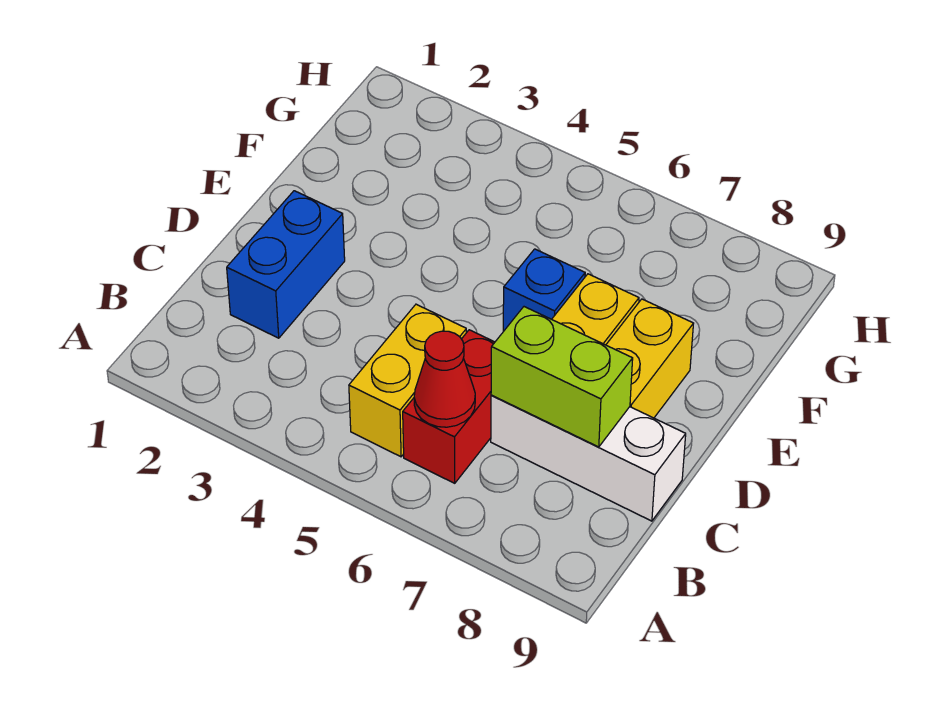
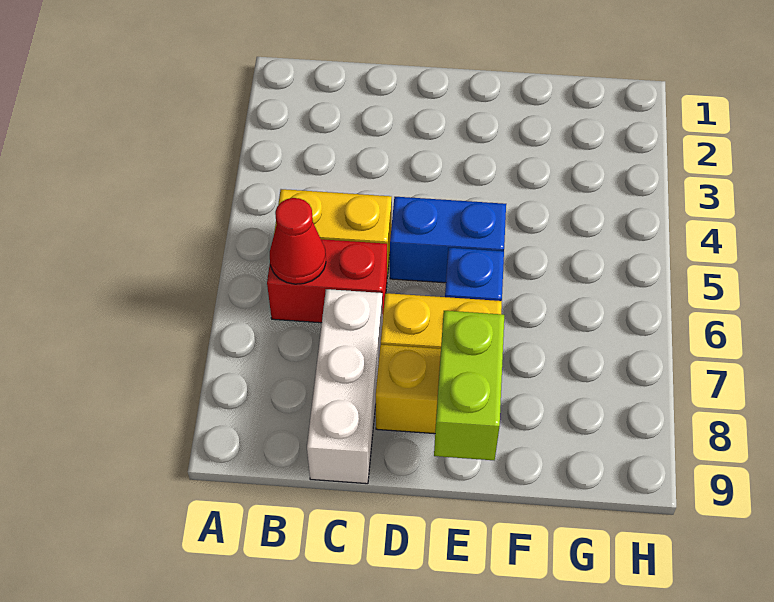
blue brick C2:D2 level 1 -> blue brick D5:E5 level 1
lime brick C7:C8 level 2 -> lime brick E8:E9 level 2

